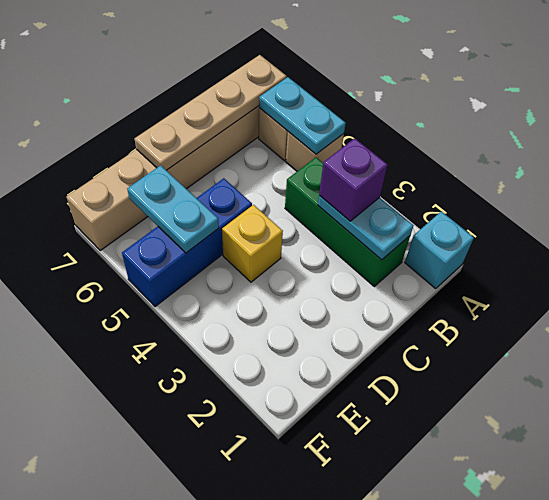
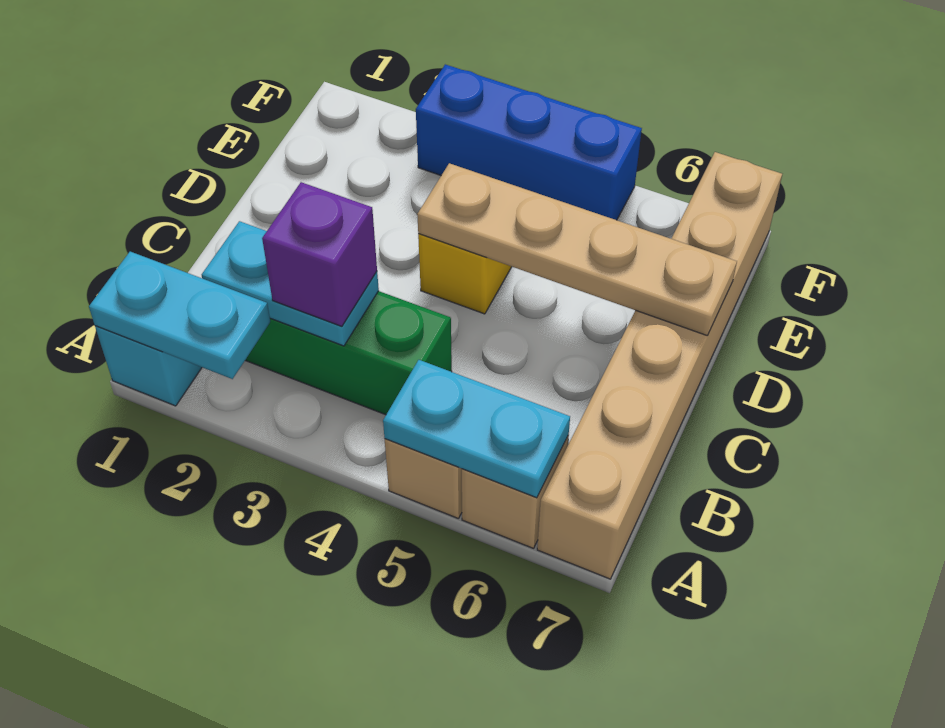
tan plate A7:D7 level 2 -> tan plate D4:D7 level 2
blue brick D5:F5 level 1 -> blue brick F3:F5 level 1
cyan plate E5:E6 level 2 -> cyan plate A1:A2 level 2

